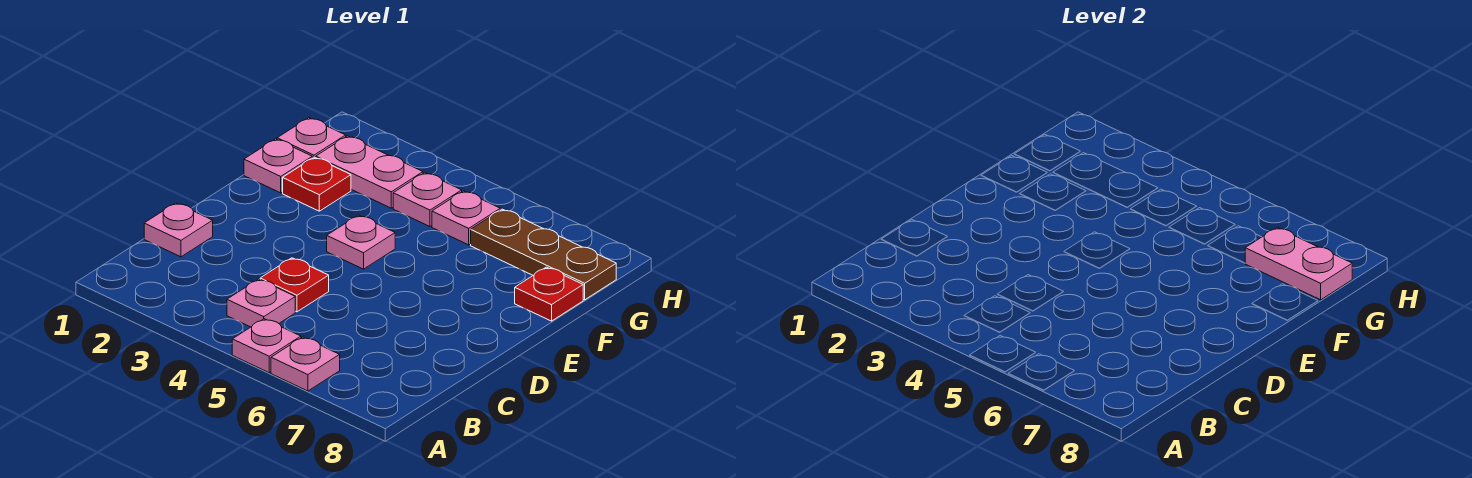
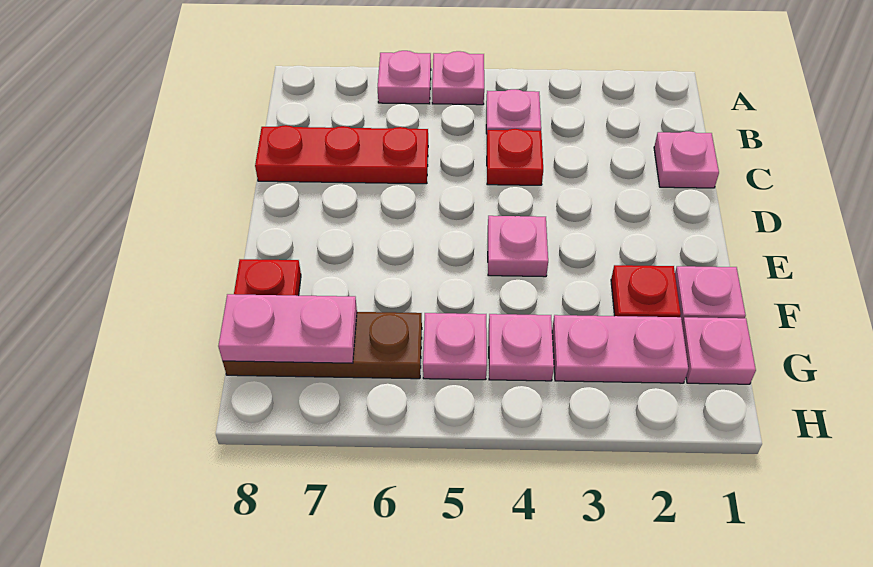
none -> red plate C6:C8 level 1

